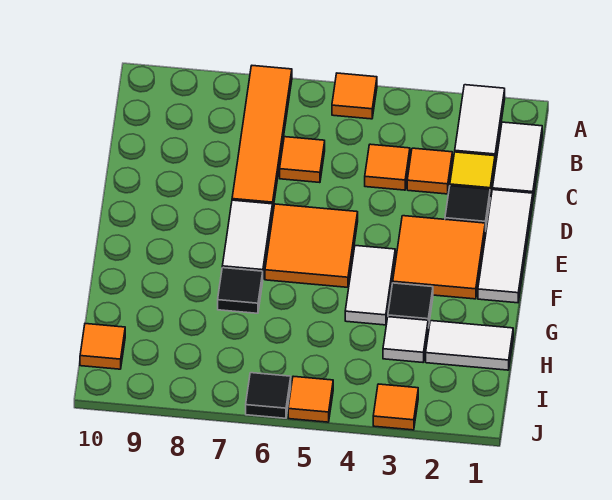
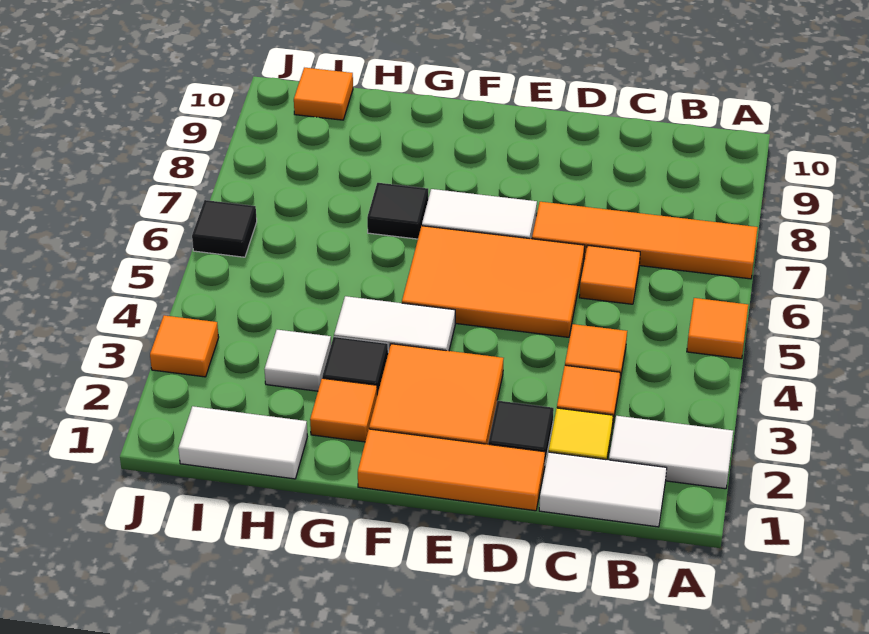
white tile D1:F1 level 1 -> orange tile D1:F1 level 1
orange tile E5:F6 level 1 -> orange tile D5:F6 level 1
white tile H1:H2 level 1 -> white tile H1:I1 level 1
orange tile J5 level 1 -> orange tile G2 level 1

